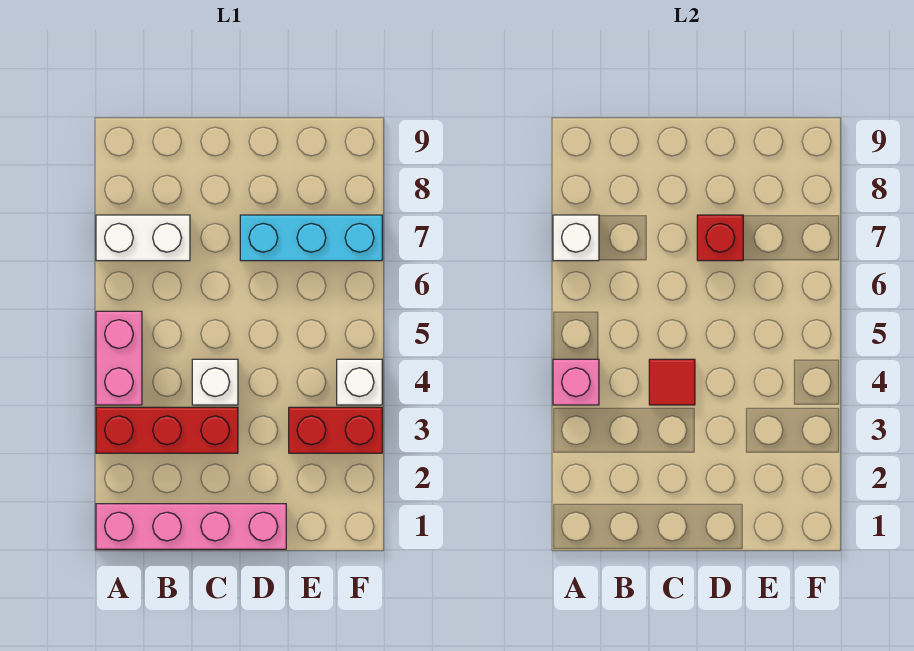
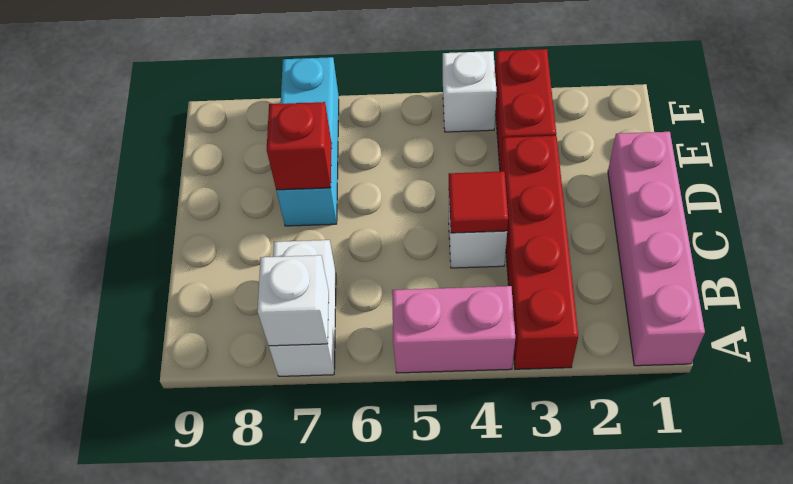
red brick A3:C3 level 1 -> red brick A3:D3 level 1
pink brick A4 level 2 -> none

